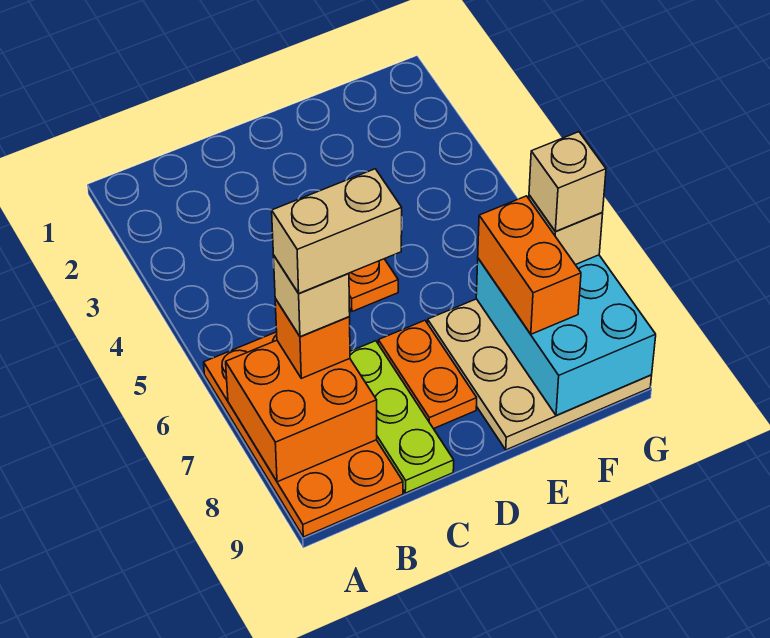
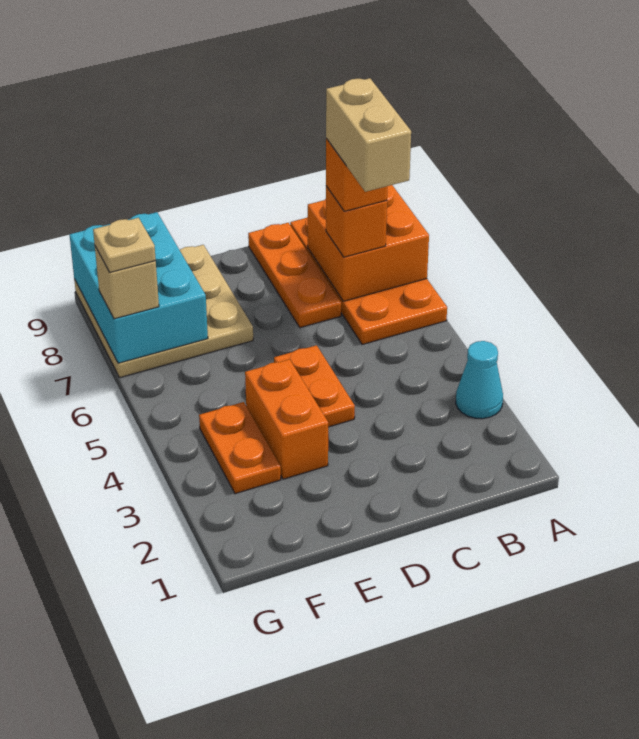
none -> cyan cone A3 level 1
tan brick B7 level 4 -> orange brick B7 level 4
tan brick B7:C7 level 5 -> tan brick B6:B7 level 5
lime plate C7:C9 level 1 -> orange plate C7:C9 level 1
orange plate D7:D8 level 1 -> orange plate F3:F4 level 1
orange brick F7:F8 level 3 -> orange brick E3:E4 level 1
tan brick G7 level 4 -> tan plate G7 level 4

